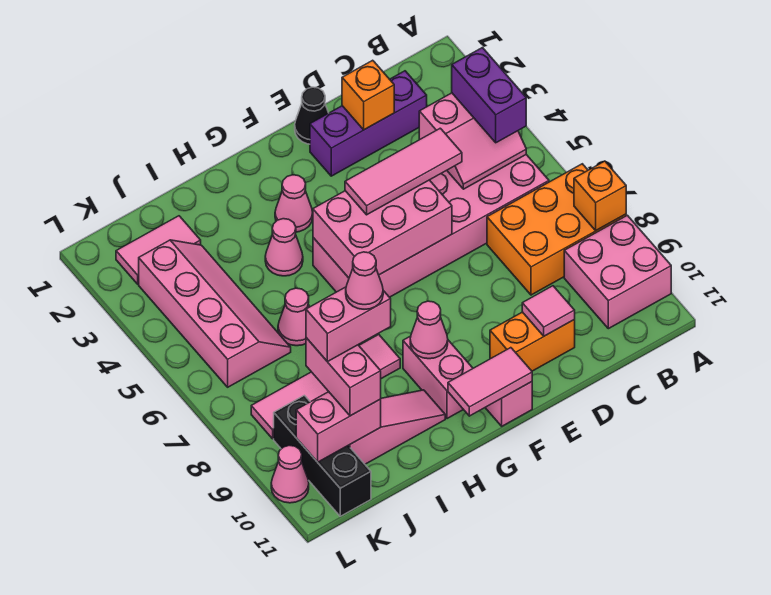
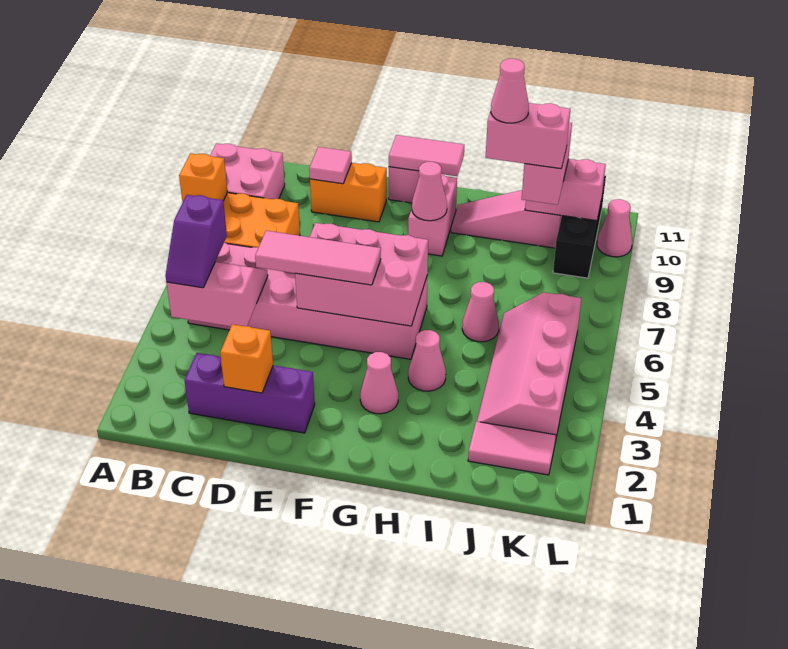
purple brick B4:B5 level 3 -> purple slope B4:B5 level 3 top 5
black cone E1 level 1 -> none
pink tile H8:K8 level 1 -> none

